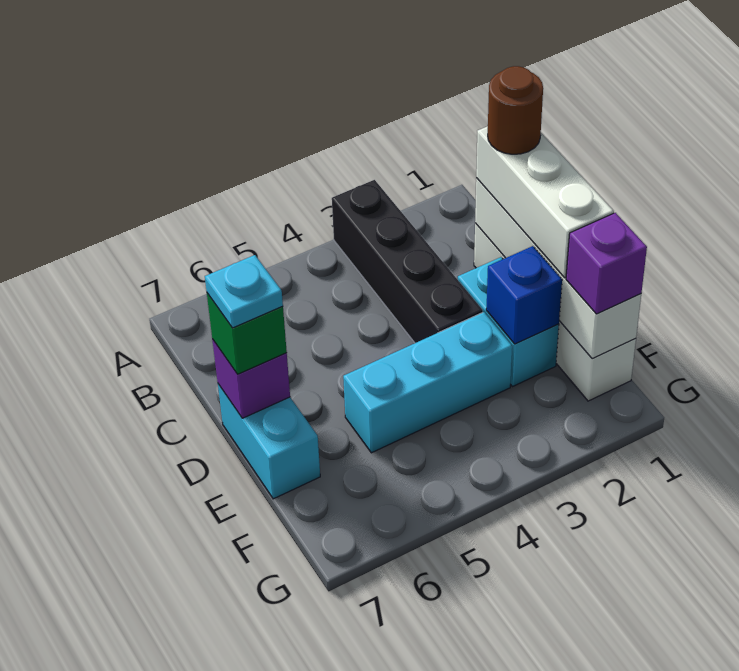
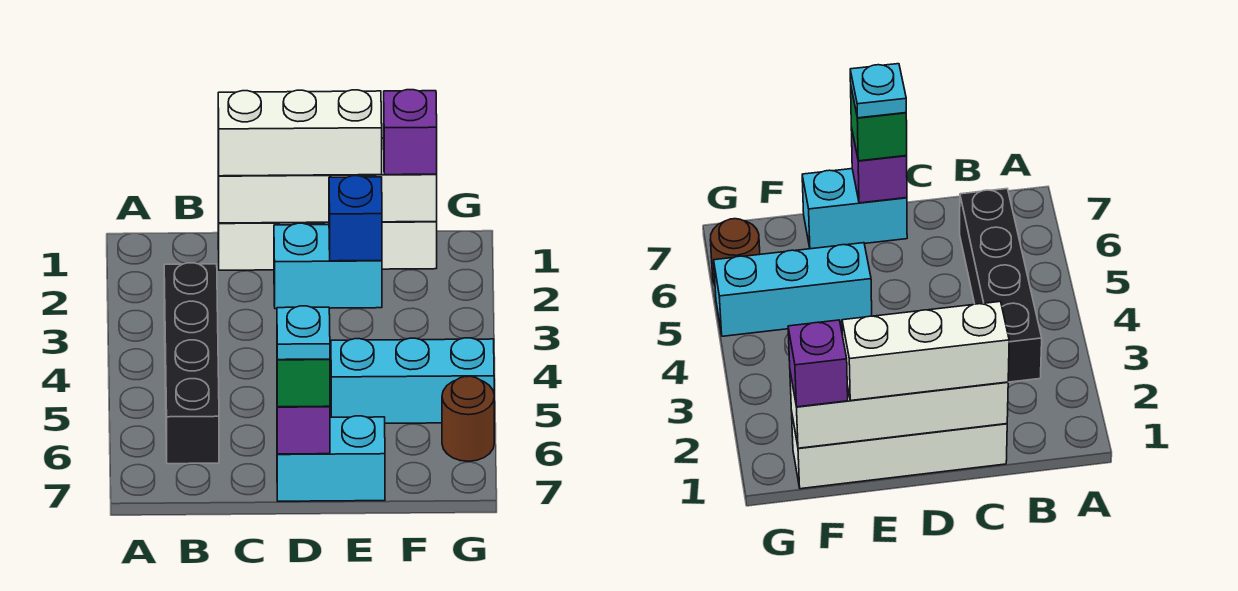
black brick A3:D3 level 1 -> black brick B3:B6 level 1
brown round brick C1 level 4 -> brown round brick G6 level 1
cyan brick E3:E5 level 1 -> cyan brick E5:G5 level 1

